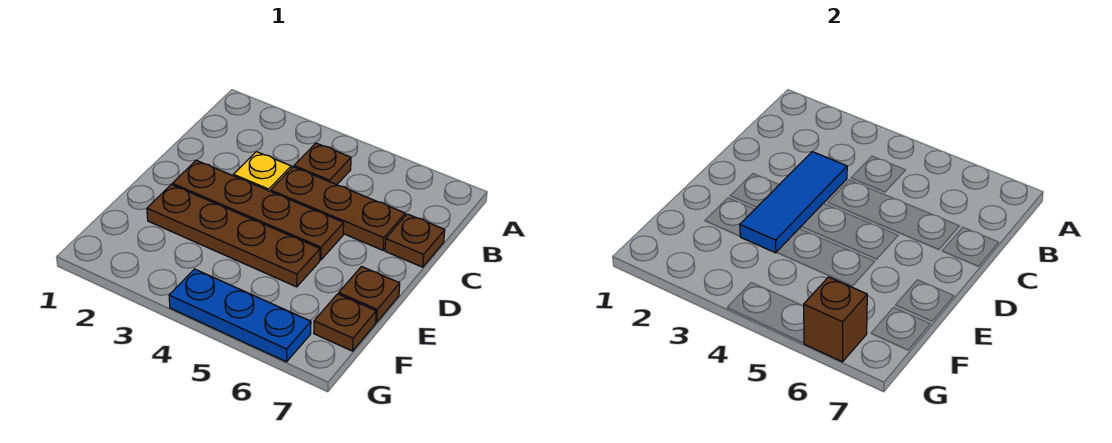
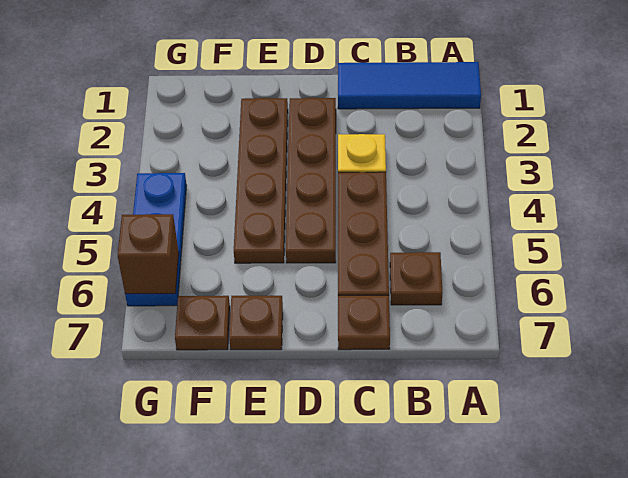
brown plate B4 level 1 -> brown plate B6 level 1
blue tile C3:E3 level 2 -> blue tile A1:C1 level 1

